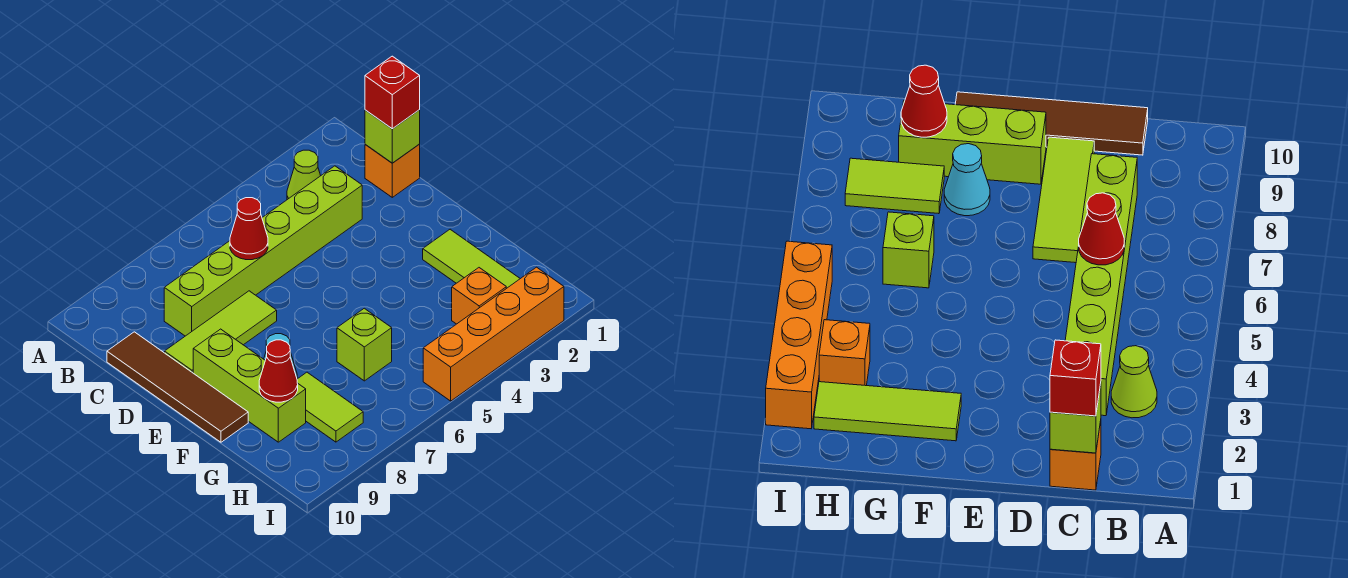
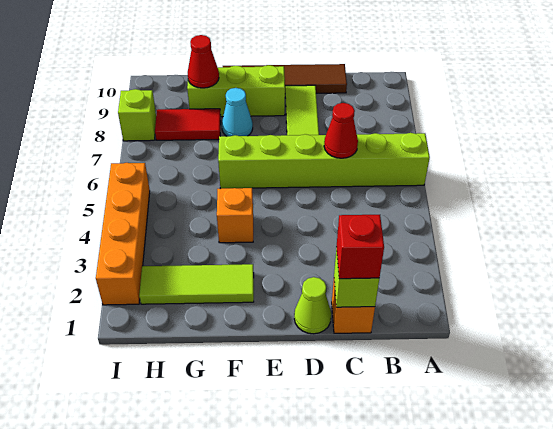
lime cone B3 level 1 -> lime cone D1 level 1
lime brick C3:C8 level 1 -> lime brick A6:F6 level 1
lime brick G6 level 1 -> lime brick I8 level 1
lime tile G8:H8 level 1 -> red tile G8:H8 level 1
orange brick H3 level 1 -> orange brick F4 level 1

